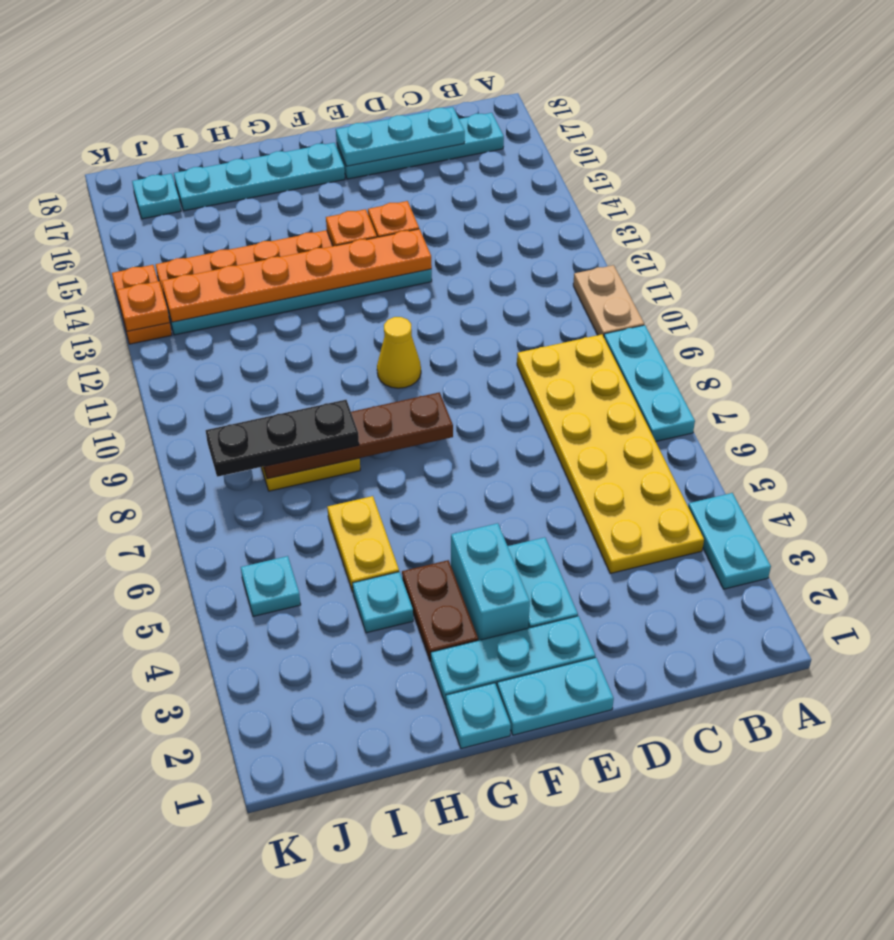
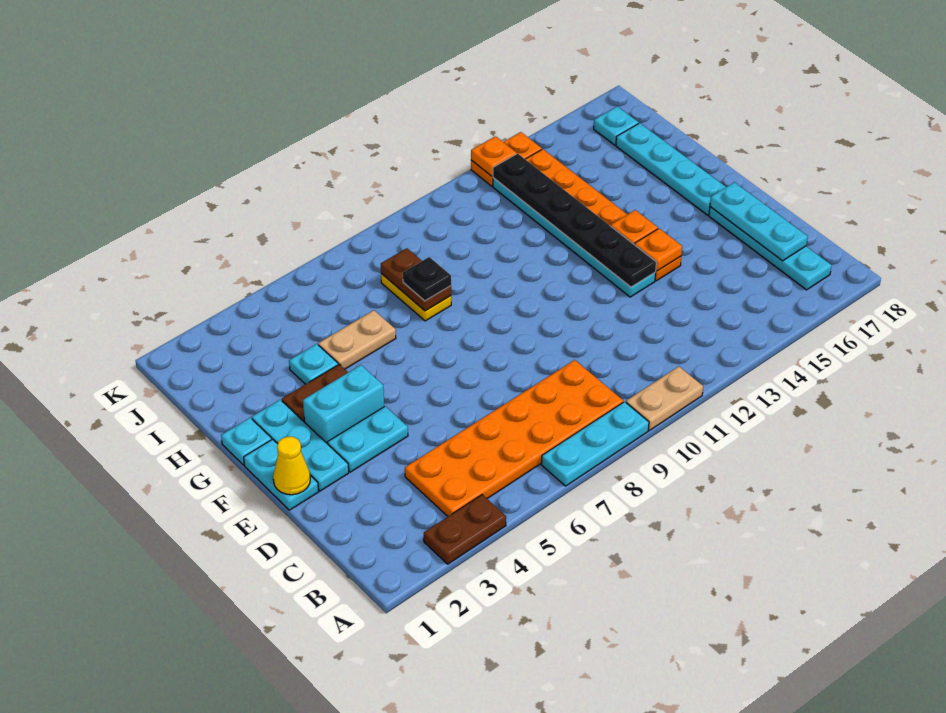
cyan plate A3:A4 level 1 -> brown plate A3:A4 level 1
yellow plate B4:C9 level 1 -> orange plate B4:C9 level 1
orange plate E13:J13 level 2 -> black plate E13:J13 level 2
brown plate F8:I8 level 2 -> brown plate H8:I8 level 2
yellow cone F10 level 1 -> yellow cone E1 level 2
yellow plate H5:H6 level 1 -> tan plate H5:H6 level 1
black plate H8:J8 level 3 -> black plate H8 level 3
cyan plate J5 level 1 -> none

